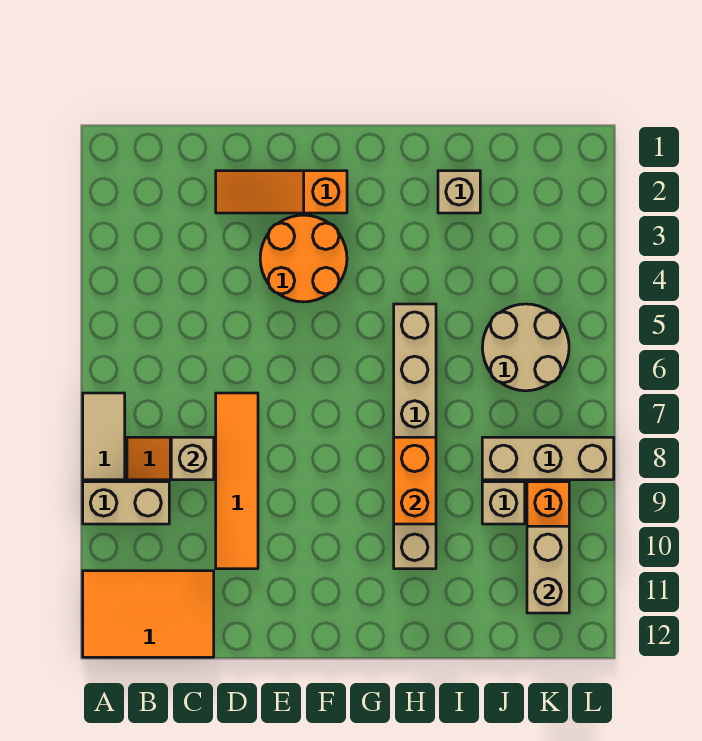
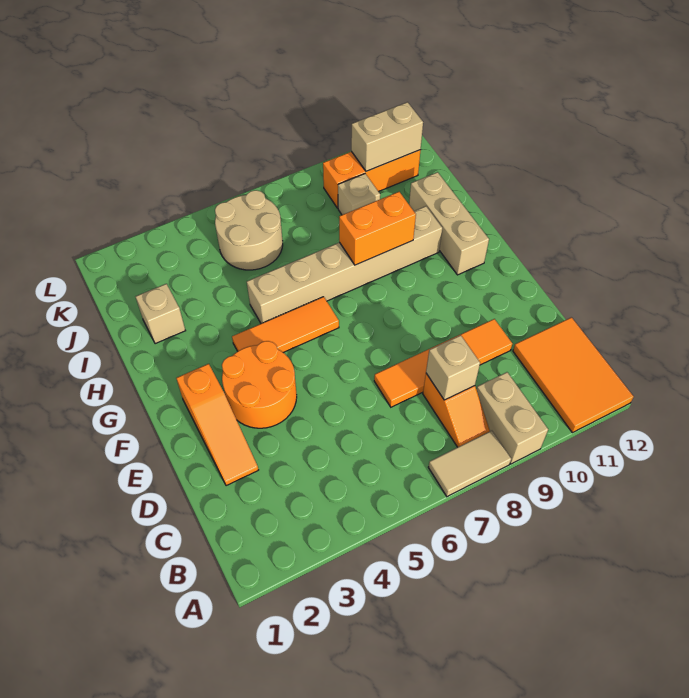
none -> orange tile G4:G6 level 1
tan brick J8:L8 level 1 -> tan brick G11:I11 level 1

